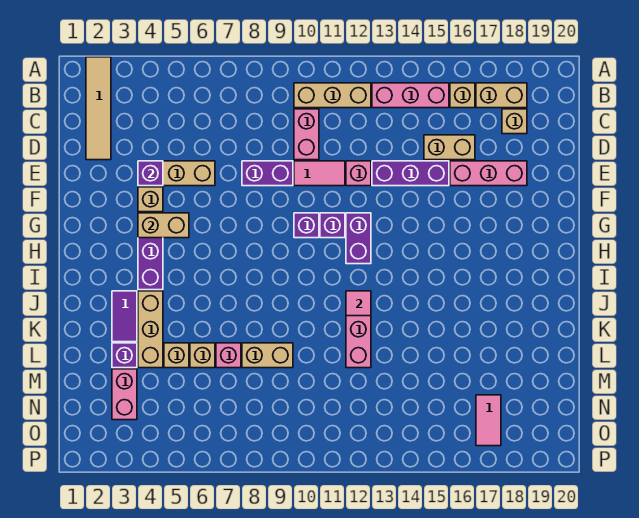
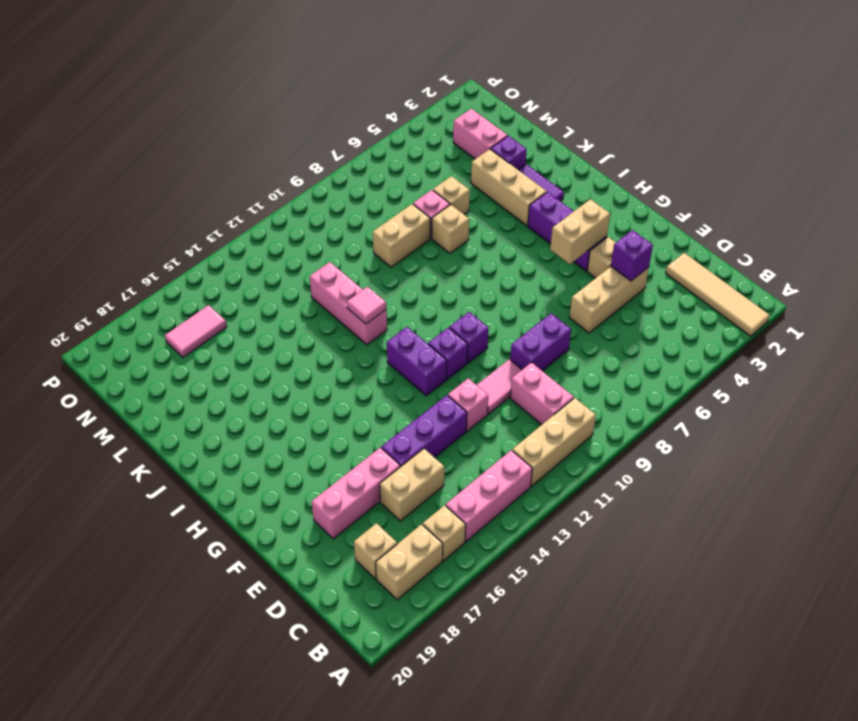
tan brick L5 level 1 -> tan brick K7 level 1
pink tile N17:O17 level 1 -> pink tile N16:N17 level 1

